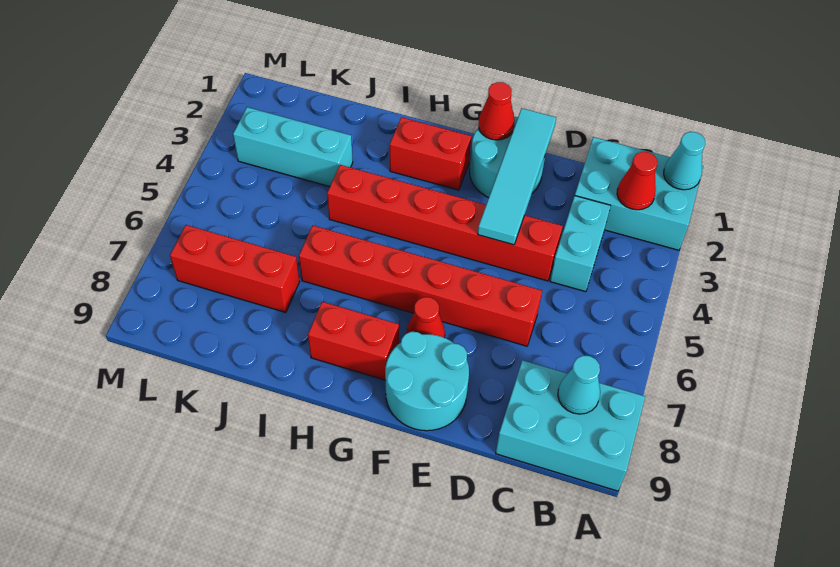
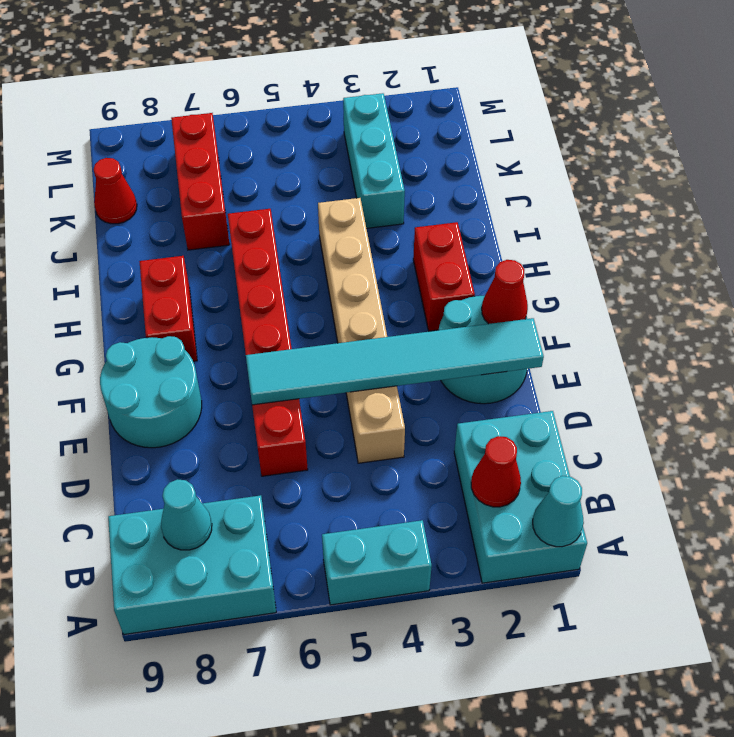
cyan brick A8:C9 level 1 -> cyan brick A7:B9 level 1
cyan brick C3:C4 level 1 -> cyan brick A4:A5 level 1
red brick D4:I4 level 1 -> tan brick D4:I4 level 1
cyan tile E1:E4 level 2 -> cyan tile E1:E6 level 2
red cone F7 level 1 -> red cone K9 level 1

